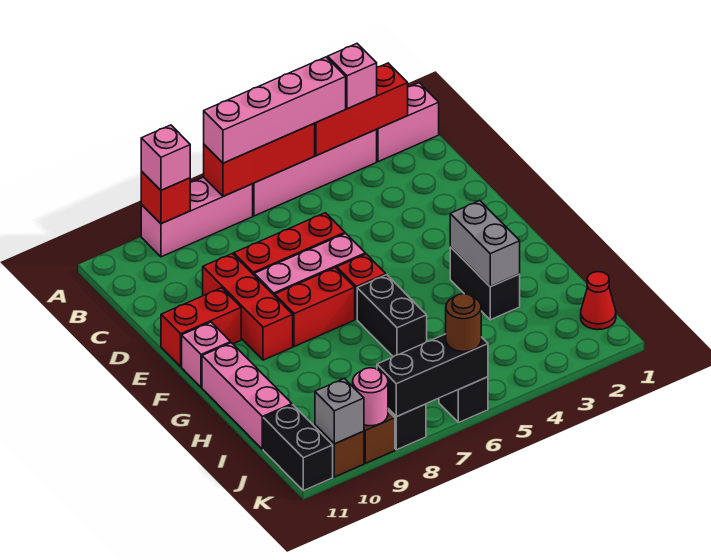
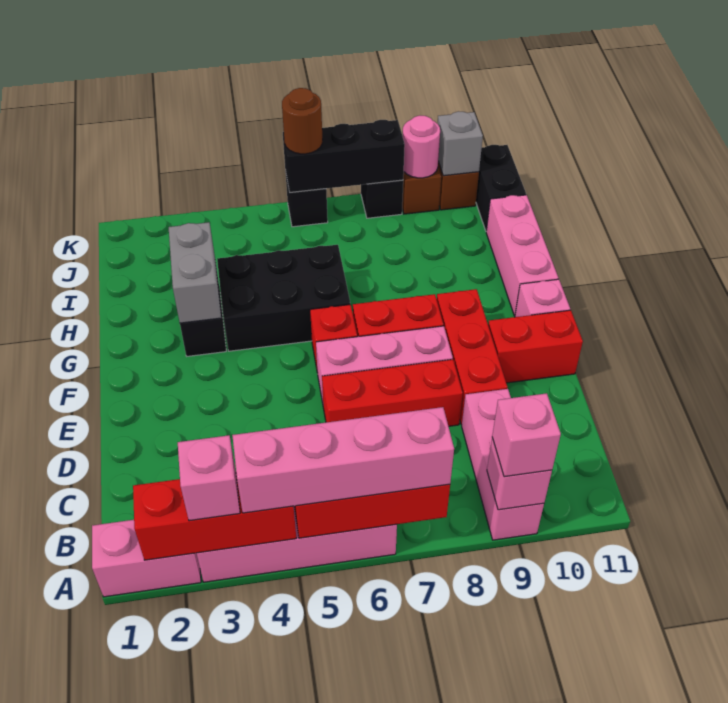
pink brick A7:A9 level 1 -> pink brick A9:C9 level 1
red brick A9 level 2 -> pink brick A9 level 2
black brick G6:H6 level 1 -> black brick G4:H6 level 1
red cone J1 level 1 -> none

